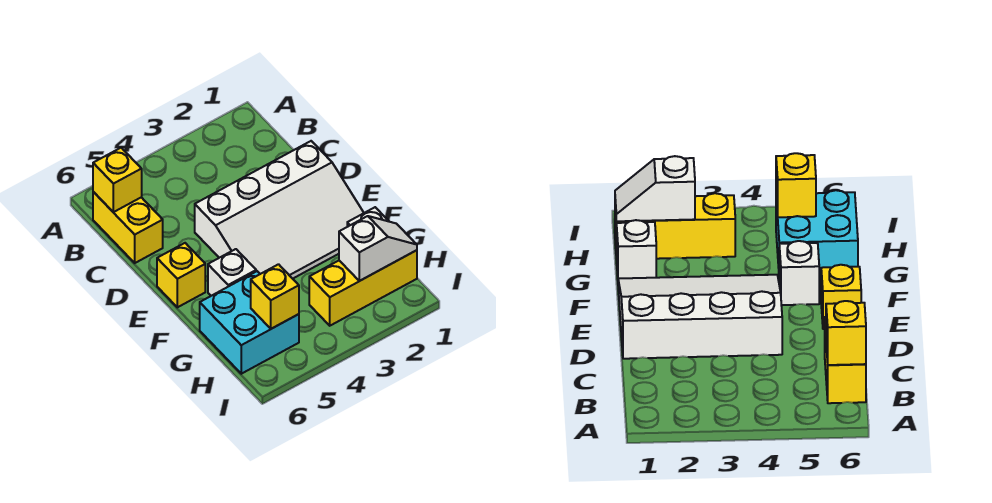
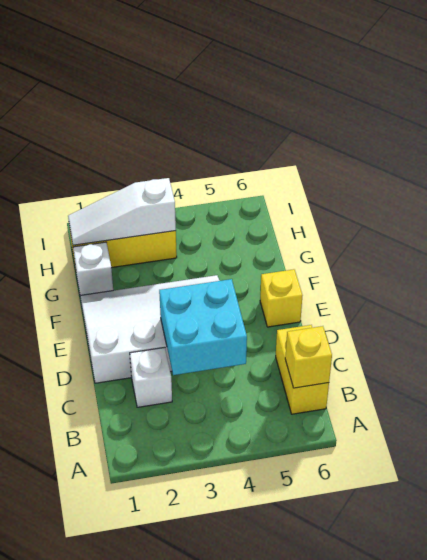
white brick F5 level 1 -> white brick C2 level 1
cyan brick G5:H6 level 1 -> cyan brick C3:D4 level 2
white slope H1:H2 level 2 top 2 -> white slope H1:H3 level 2 top 3
yellow brick H5 level 2 -> none

